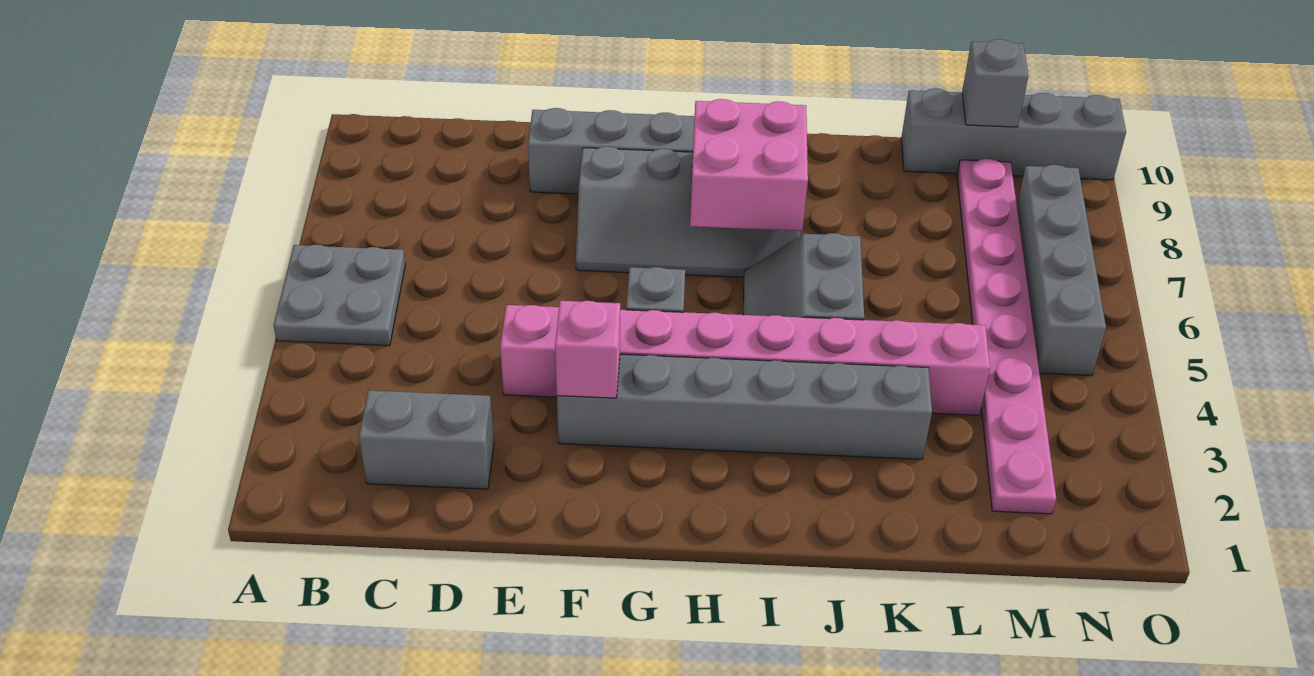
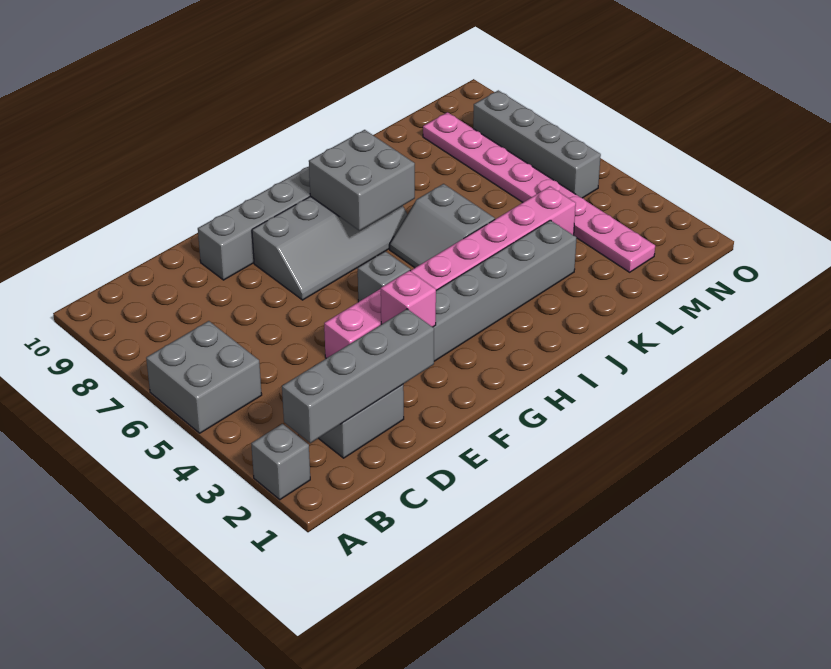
grey plate A5:B6 level 1 -> grey brick A5:B6 level 1
pink brick H7:I8 level 2 -> grey brick H7:I8 level 2
grey brick L10:O10 level 1 -> grey brick B2:E2 level 2
grey brick M10 level 2 -> grey brick A2 level 1

